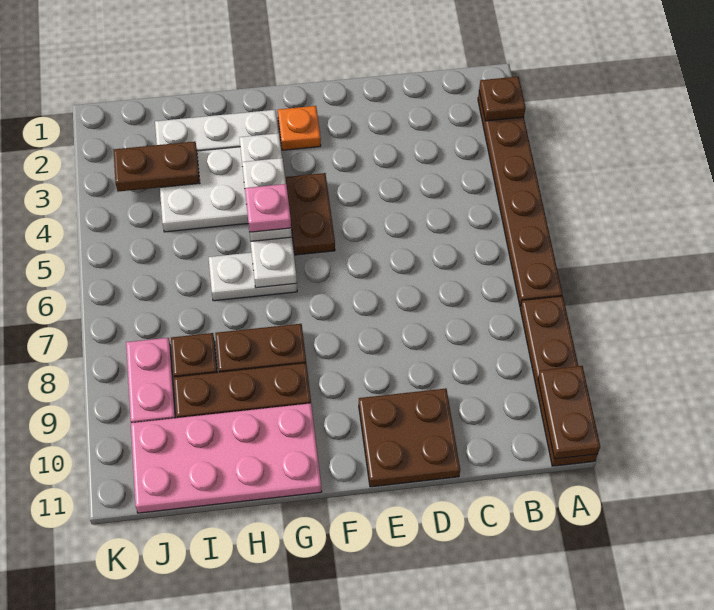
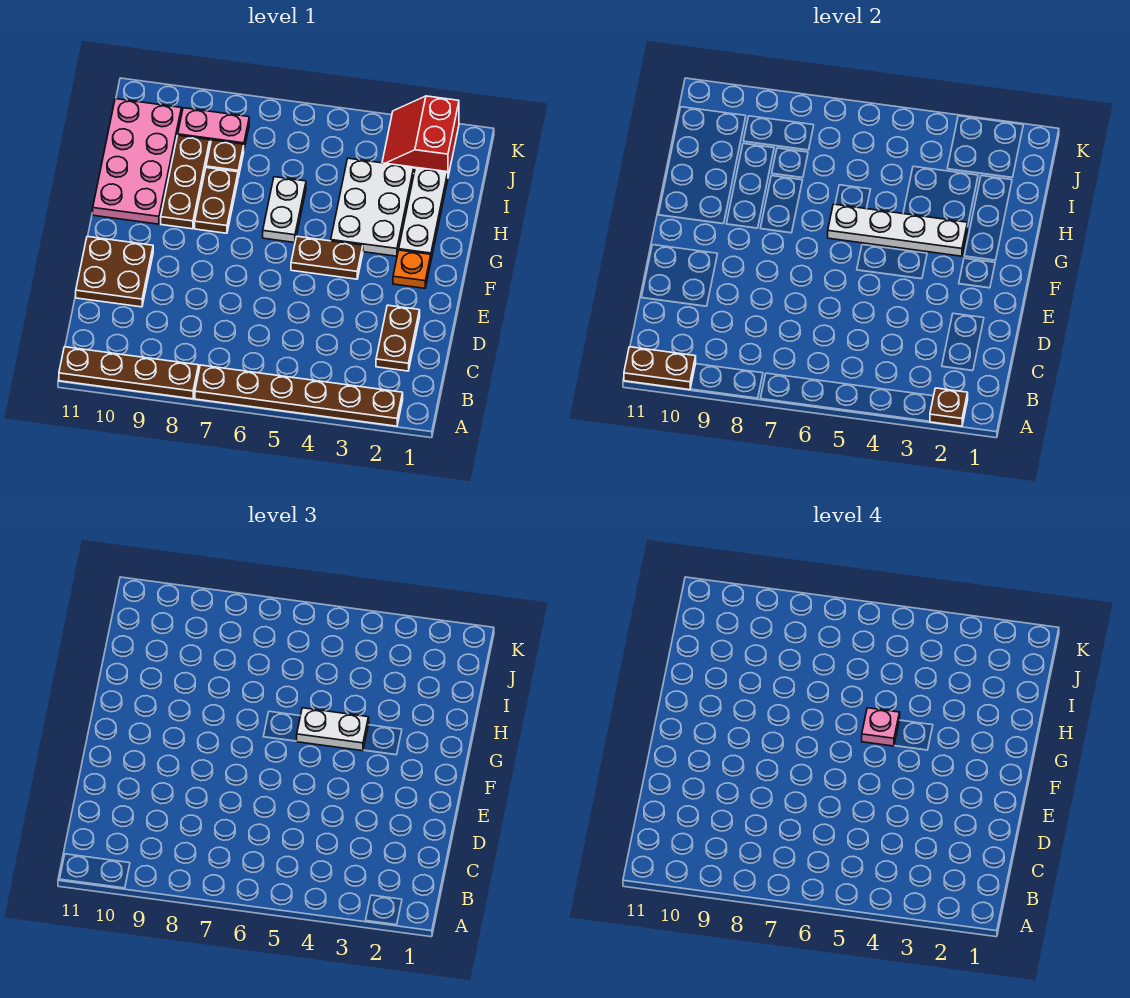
brown plate I3:J3 level 2 -> brown plate C2:D2 level 1
none -> red slope J2:K3 level 1 top 2

